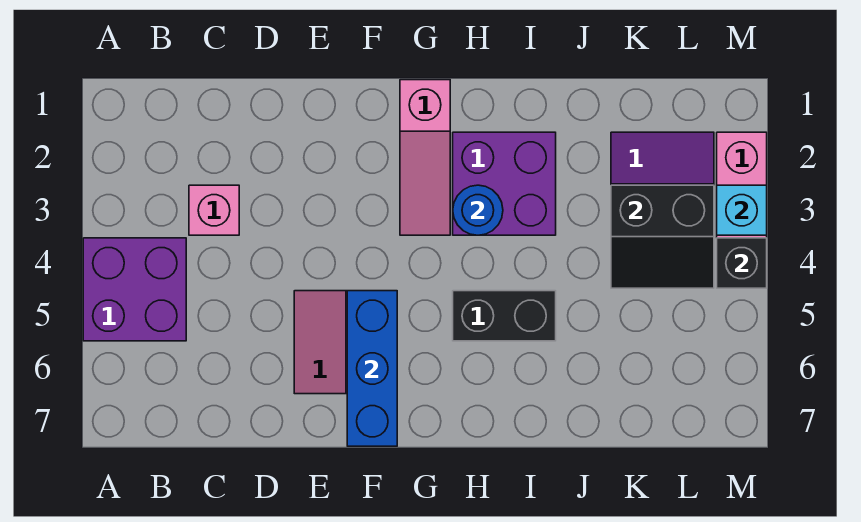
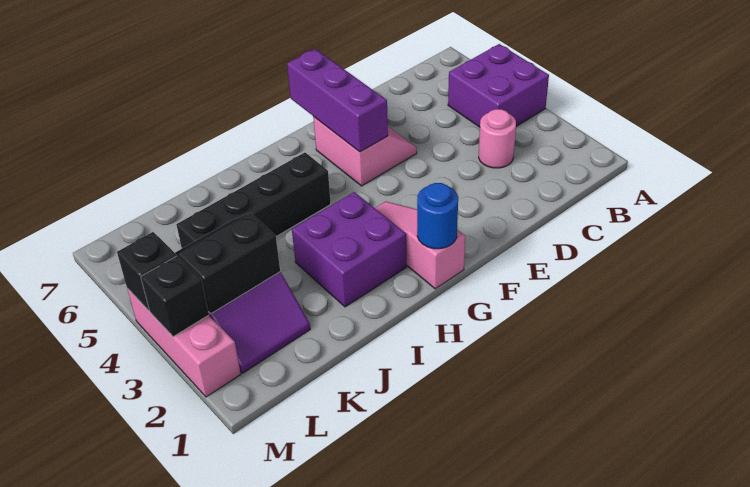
pink brick C3 level 1 -> pink round brick C3 level 1
blue brick F5:F7 level 2 -> purple brick F5:F7 level 2
blue round brick H3 level 2 -> blue round brick G1 level 2
black brick H5:I5 level 1 -> black brick H5:K5 level 1
cyan brick M3 level 2 -> black brick M3 level 2

